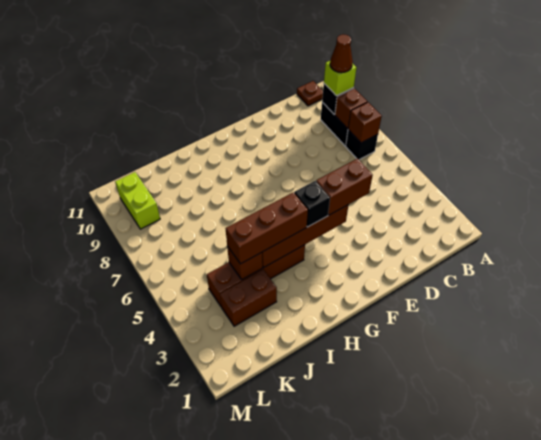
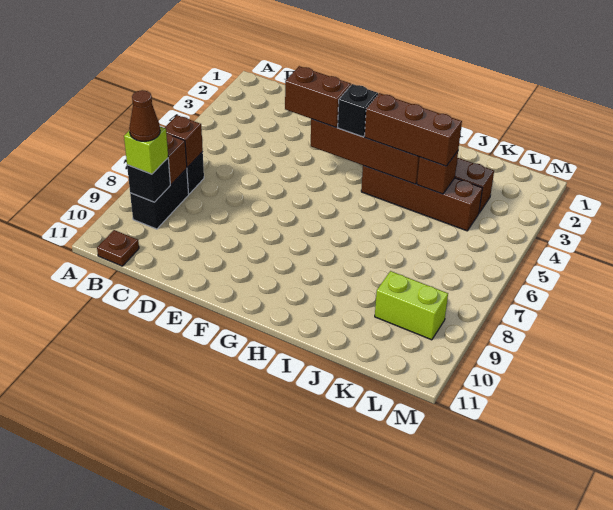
lime brick L9:L10 level 1 -> lime brick K9:L9 level 1

